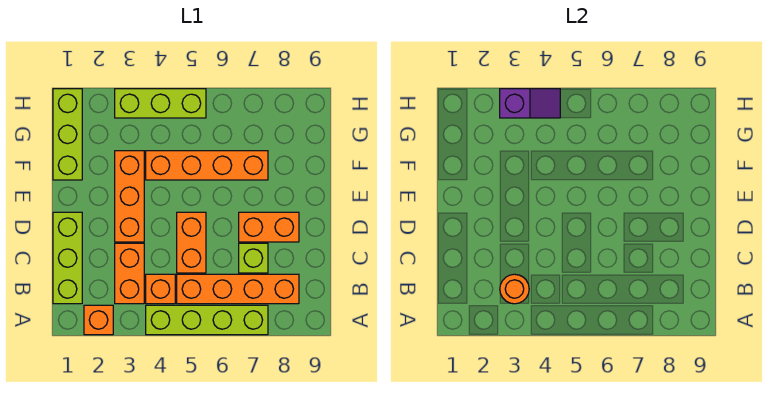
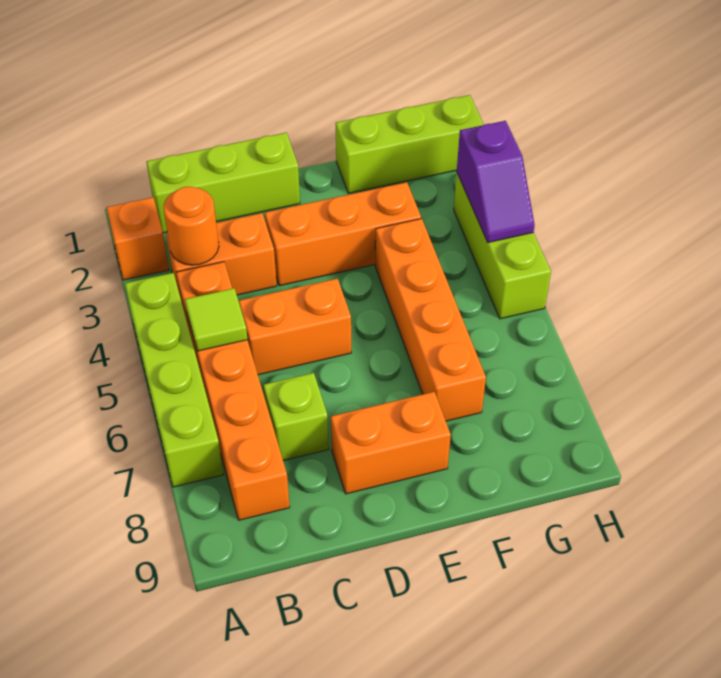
none -> lime tile B5 level 2
orange brick D7:D8 level 1 -> orange brick D8:E8 level 1

